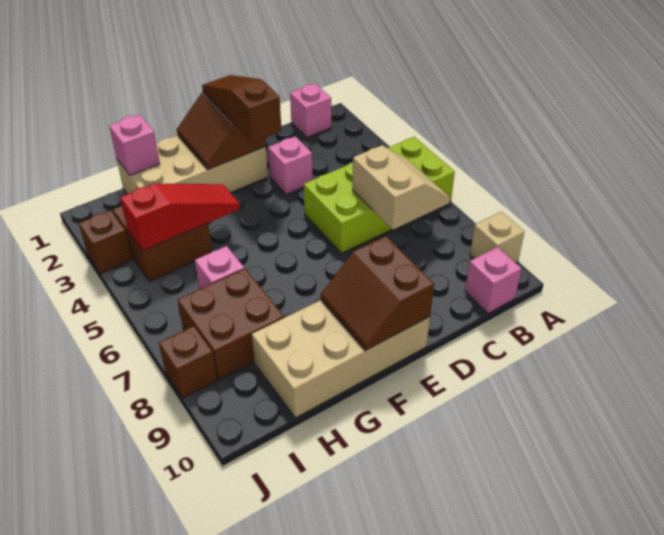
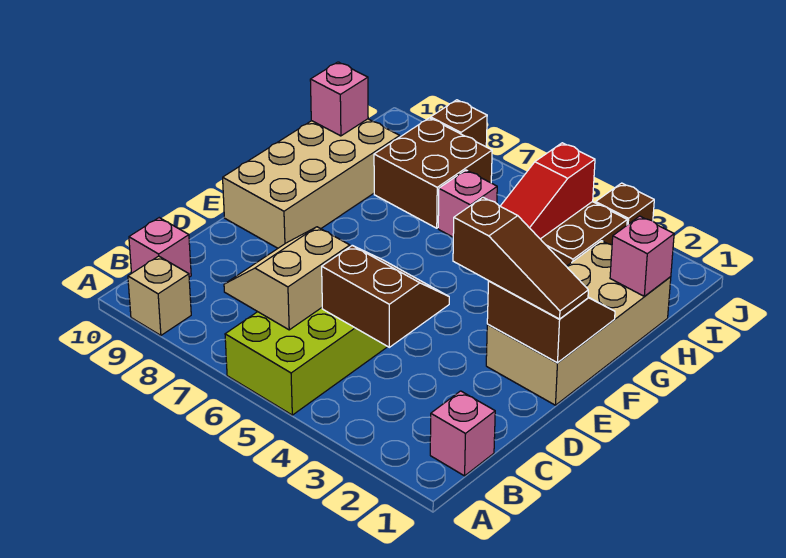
tan slope B6:C7 level 2 top C -> tan slope B6:C7 level 2 top 6
pink brick D3 level 1 -> pink brick H10 level 2
brown slope E9:F10 level 2 top E -> brown slope C4:D5 level 2 top C

